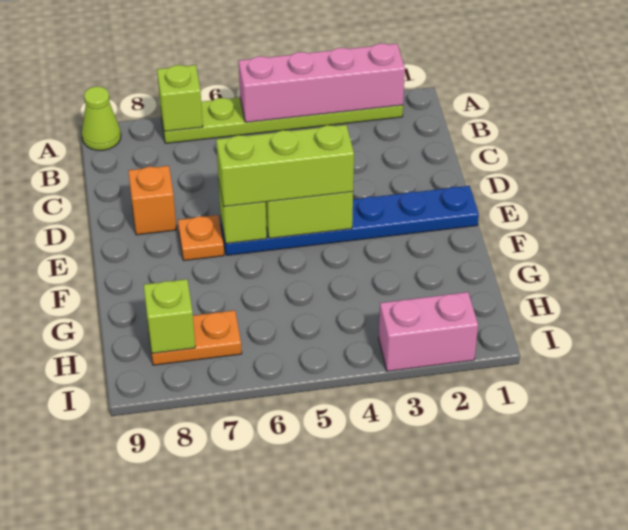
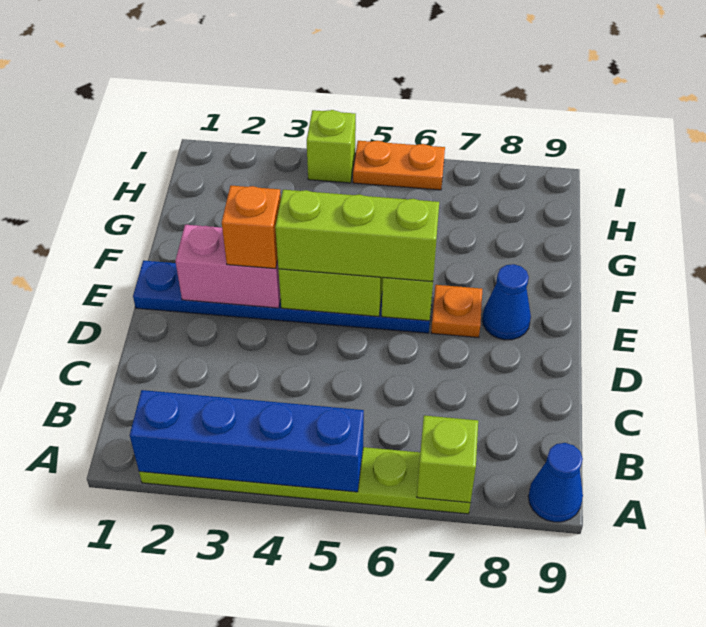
pink brick A2:A5 level 2 -> blue brick A2:A5 level 2
lime cone A9 level 1 -> blue cone A9 level 1
orange brick D8 level 1 -> orange brick E3 level 3
none -> blue cone E8 level 1
orange plate H7:H8 level 1 -> orange plate I5:I6 level 1
lime brick H8 level 2 -> lime brick I4 level 1
pink brick I2:I3 level 1 -> pink brick E2:E3 level 2

